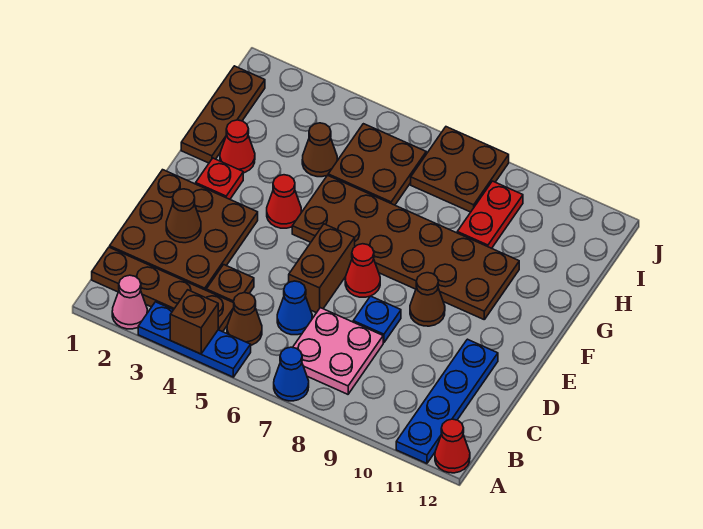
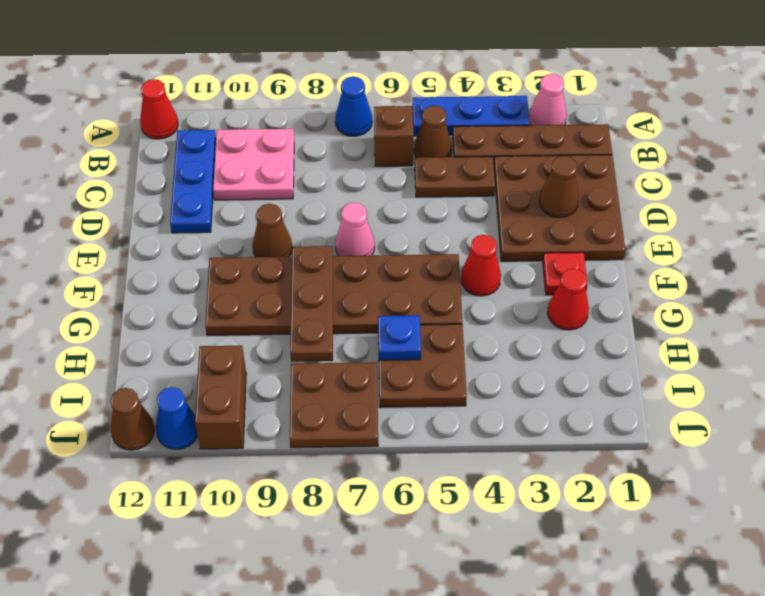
brown brick A4 level 2 -> brown brick B6 level 1
blue plate A11:D11 level 1 -> blue plate B11:D11 level 1
pink plate B7:C8 level 1 -> pink plate B9:C10 level 1
brown plate C4 level 1 -> brown plate C4:C5 level 1
blue cone C6 level 1 -> blue cone J11 level 1
brown brick D6:E6 level 1 -> brown brick I10:J10 level 1
blue plate D8 level 1 -> blue plate H6 level 2
red cone E7 level 1 -> pink cone E7 level 1
brown plate G1:I1 level 1 -> brown plate F8:H8 level 2
brown cone H4 level 1 -> brown cone J12 level 1
red plate H9:I9 level 1 -> none

